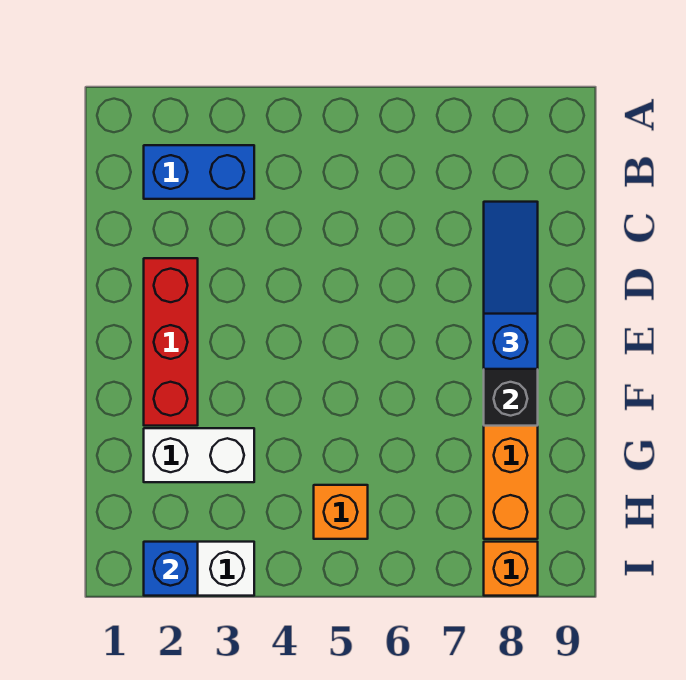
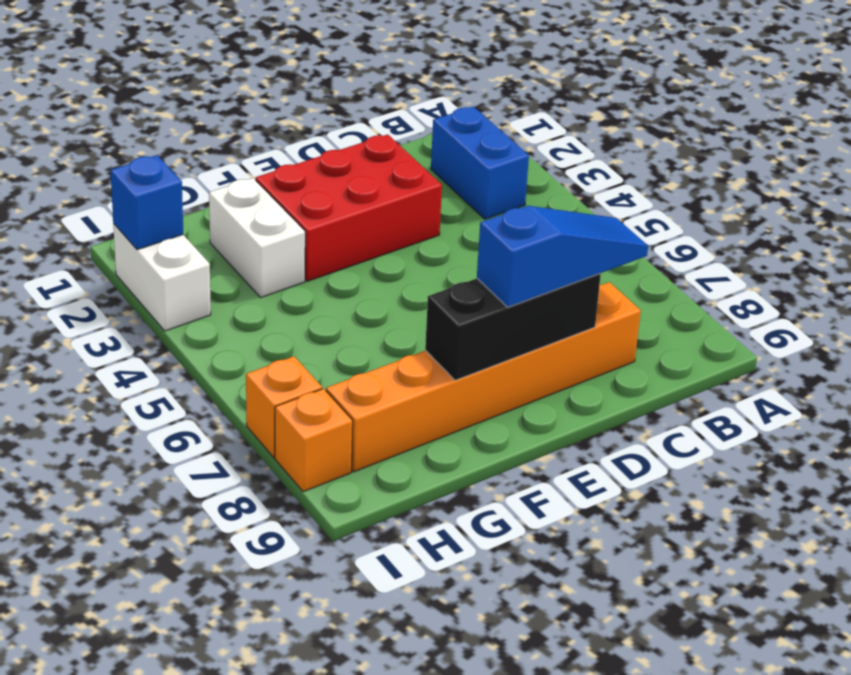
red brick D2:F2 level 1 -> red brick D2:F3 level 1
orange brick H5 level 1 -> orange brick I7 level 1

